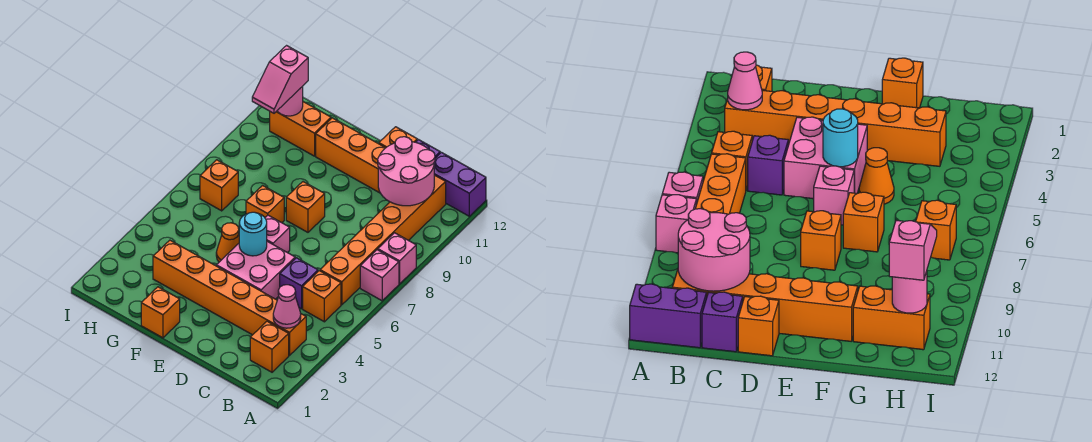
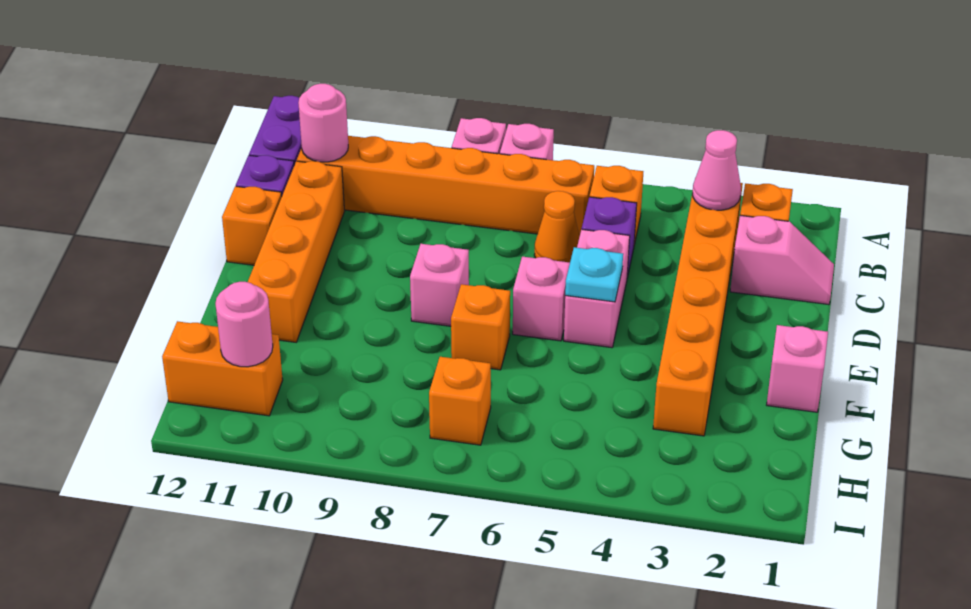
pink round brick B10:C11 level 2 -> pink round brick B11 level 2
pink brick D4:E5 level 1 -> pink brick D5:E5 level 1
cyan round brick E5 level 2 -> cyan plate E5 level 2
orange brick E8 level 1 -> pink brick E8 level 1
orange brick F1 level 1 -> pink brick F1 level 1
orange cone F5 level 1 -> orange cone C6 level 1
orange brick G11:H11 level 1 -> orange brick H11:H12 level 1
pink slope H10:H11 level 3 top 11 -> pink slope C1:C2 level 1 top 2

